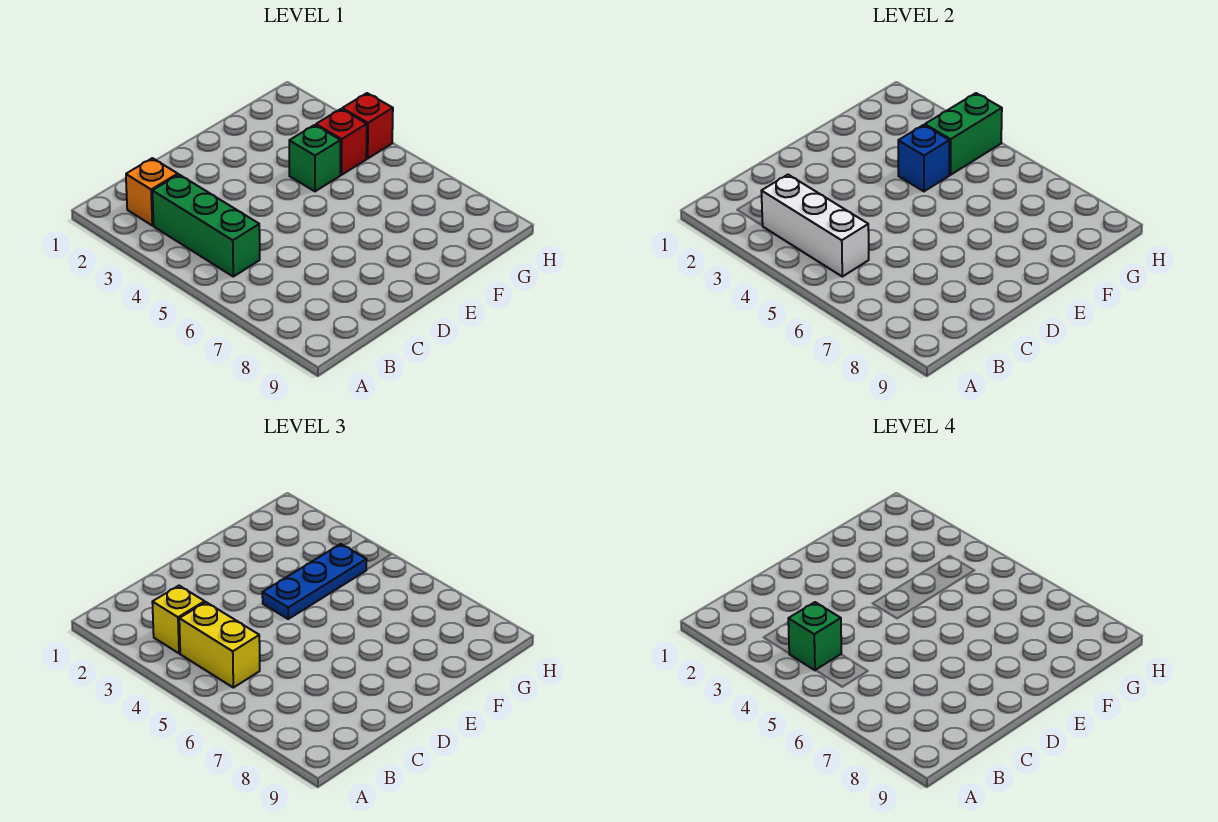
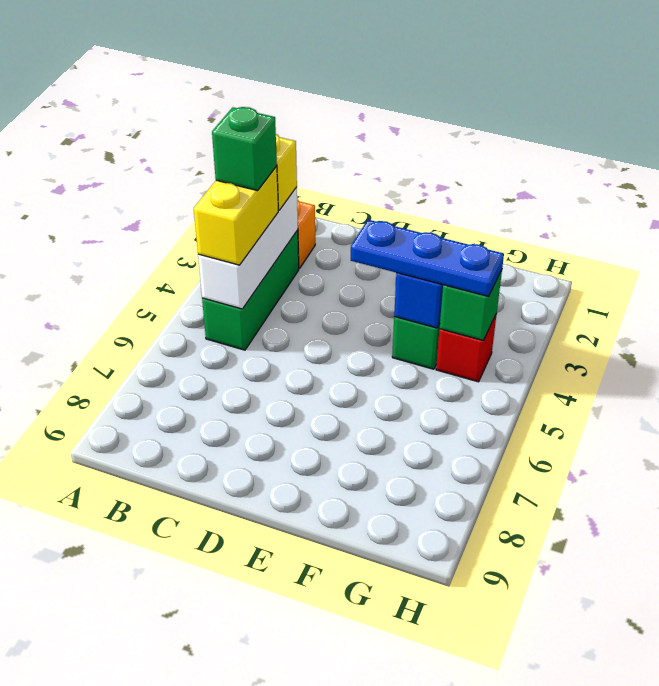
green brick G4:H4 level 2 -> green brick G4 level 2
red brick H4 level 1 -> none

